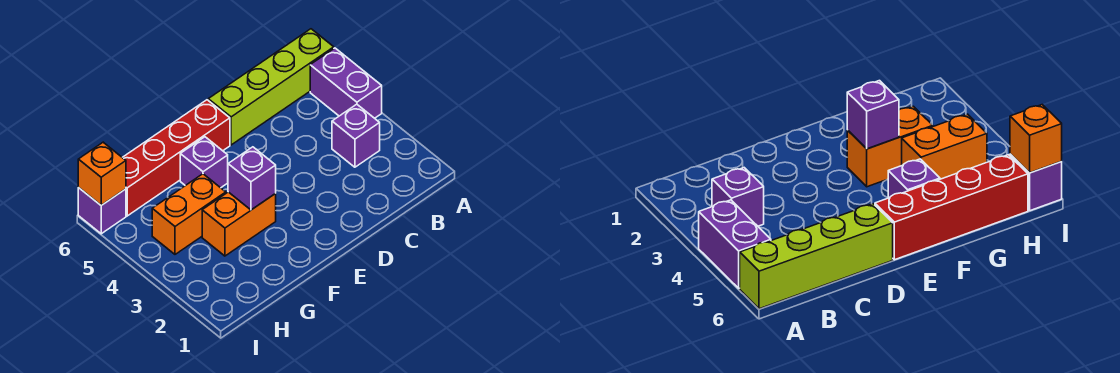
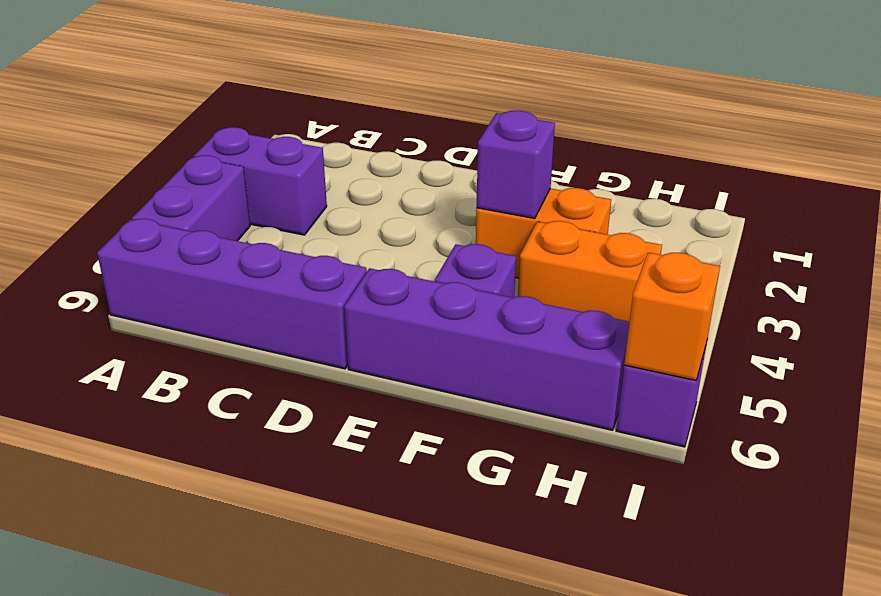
lime brick A6:D6 level 1 -> purple brick A6:D6 level 1
purple brick B3 level 1 -> purple brick A3:B3 level 1
red brick E6:H6 level 1 -> purple brick E6:H6 level 1

